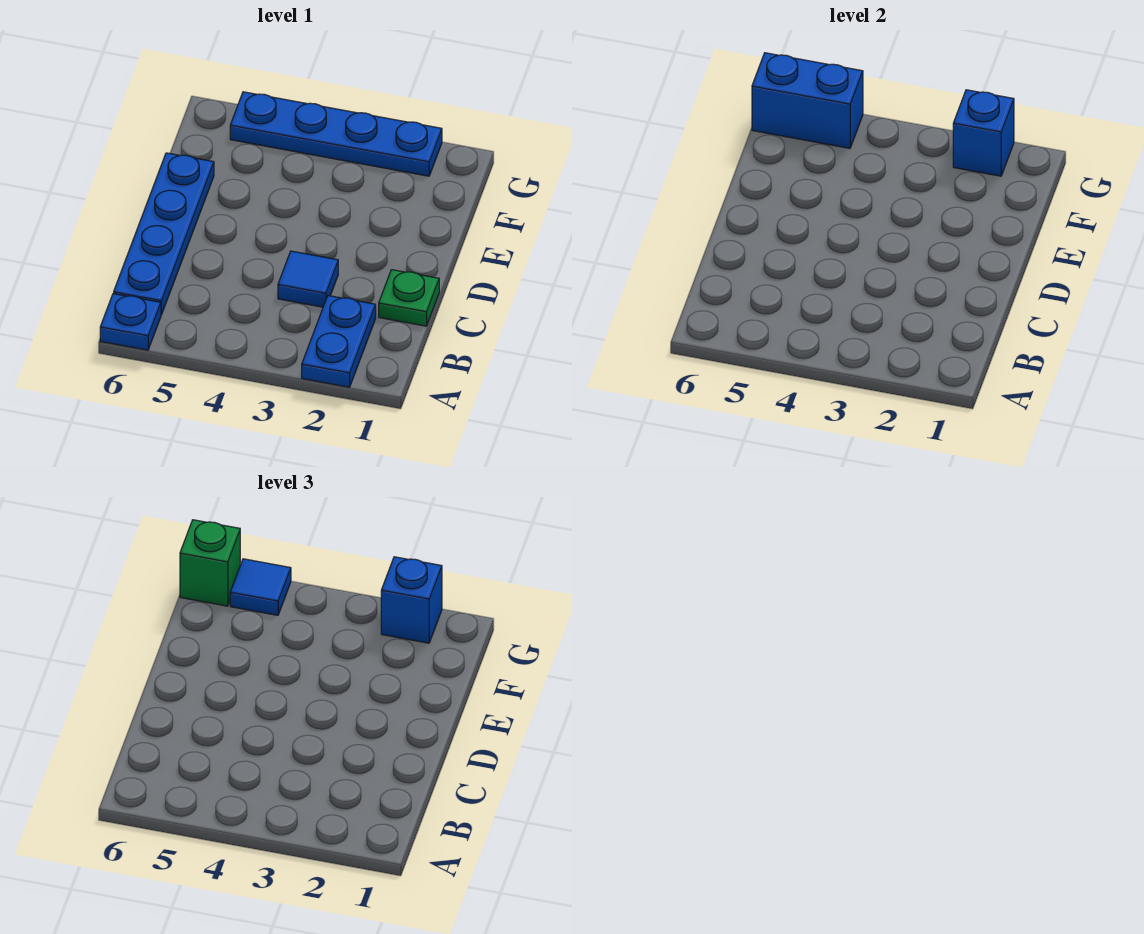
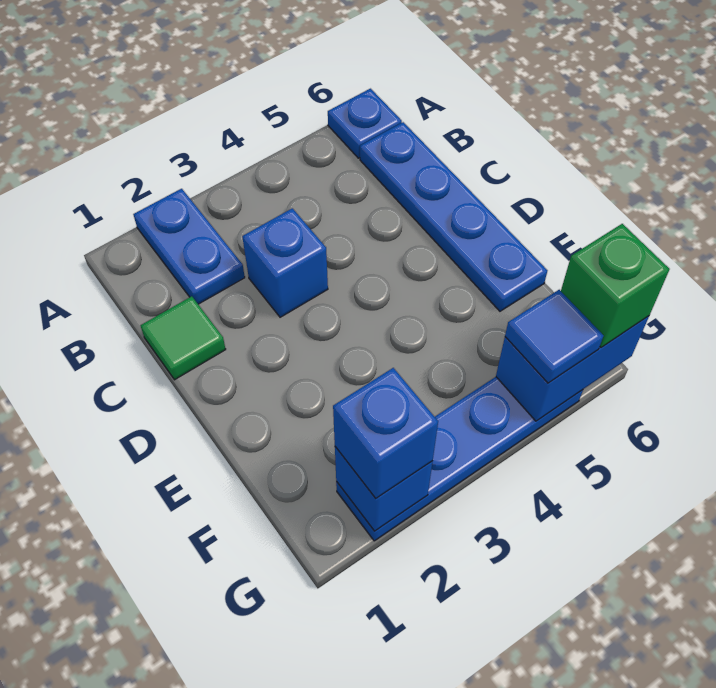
green plate C1 level 1 -> green tile C1 level 1
blue tile C3 level 1 -> blue brick C3 level 1

